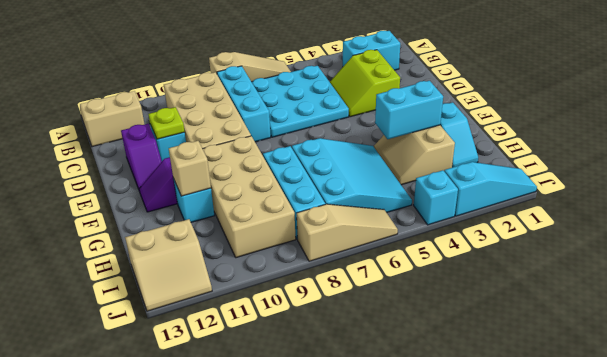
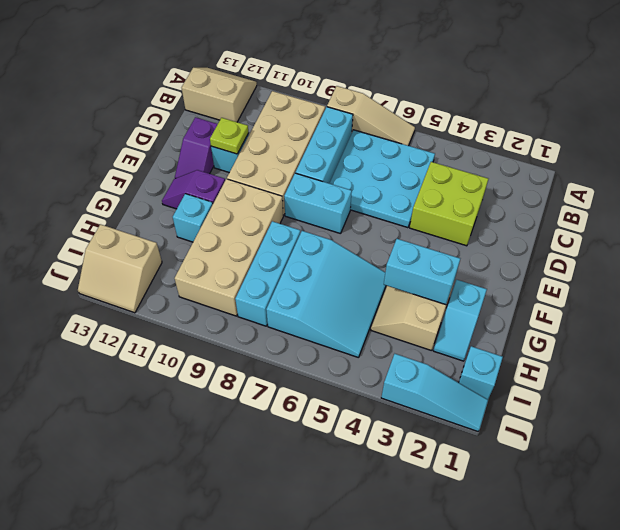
cyan brick B2:B3 level 1 -> cyan brick E7:E8 level 1
lime slope C3:D4 level 1 top 3 -> lime brick C3:D4 level 1
tan brick G11 level 2 -> none
cyan brick J4 level 1 -> cyan brick I1 level 1
tan slope J6:J8 level 1 top 8 -> none

